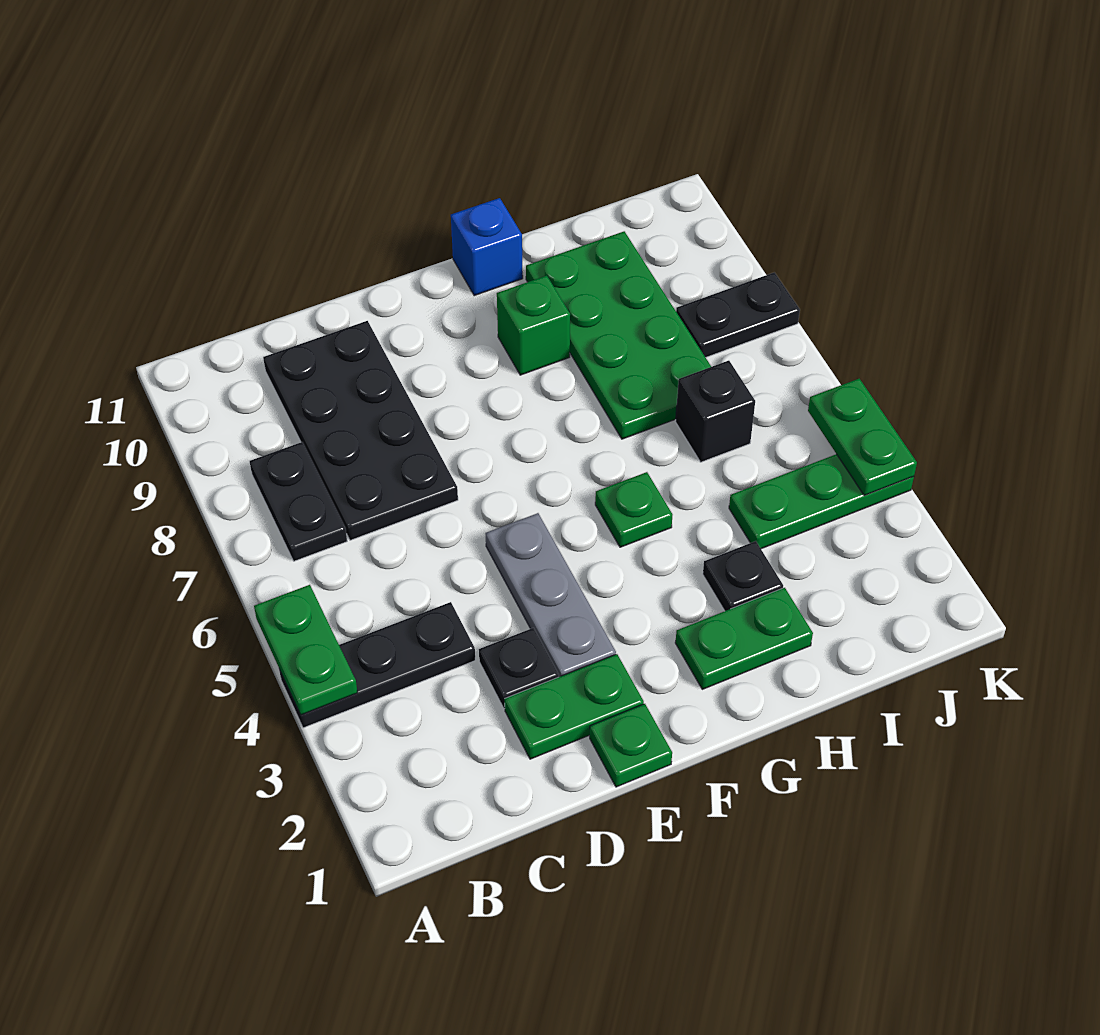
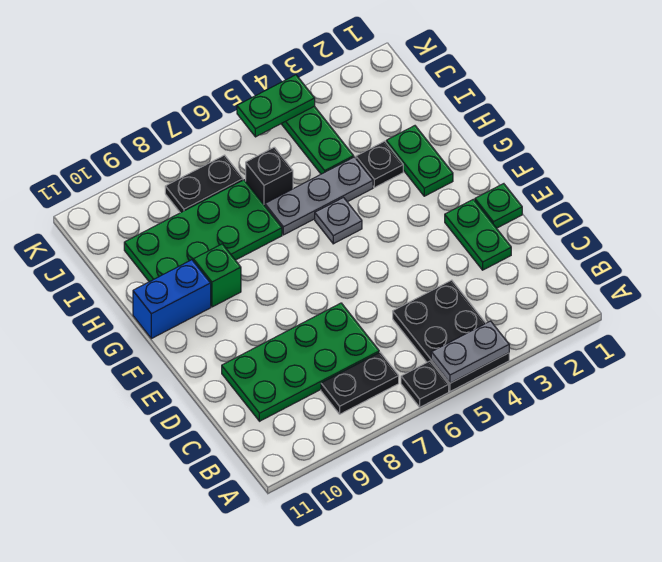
black plate A4:C4 level 1 -> black plate A4:C5 level 1
green plate A4:A5 level 2 -> grey plate A4:A5 level 2
black plate C7:D10 level 1 -> green plate C7:D10 level 1
black plate D3 level 1 -> black plate A6 level 1
grey plate E3:E5 level 1 -> grey plate H4:H6 level 1
green plate G5 level 1 -> grey plate G5 level 1
blue brick G11 level 1 -> blue brick G10:G11 level 1
black plate J8:K8 level 1 -> black plate J7:J8 level 1

